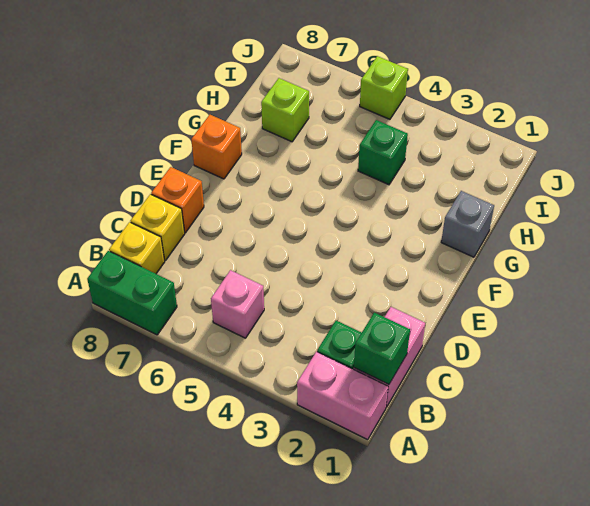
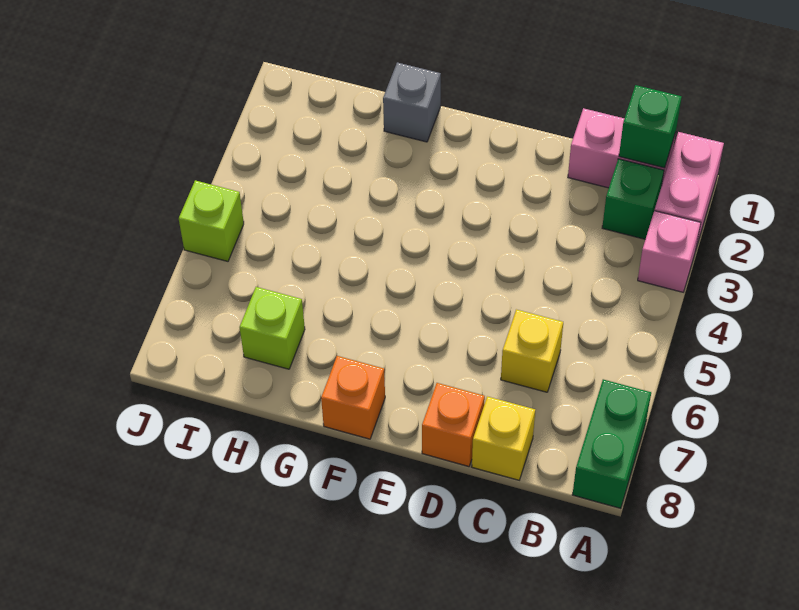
pink brick B5 level 1 -> pink brick A3 level 1
yellow brick B8 level 1 -> yellow brick C6 level 1
green brick H4 level 1 -> none

